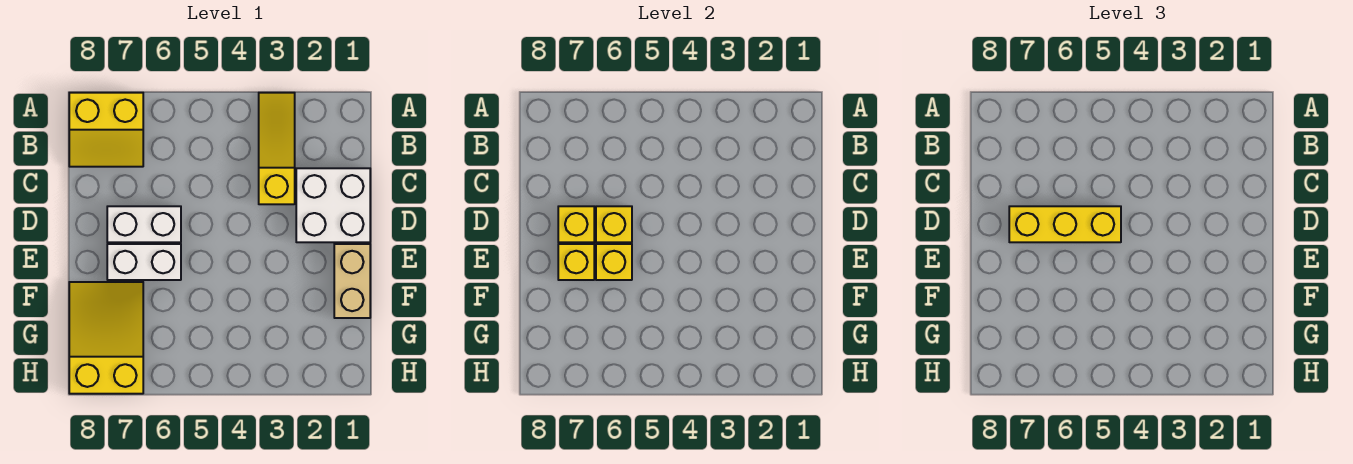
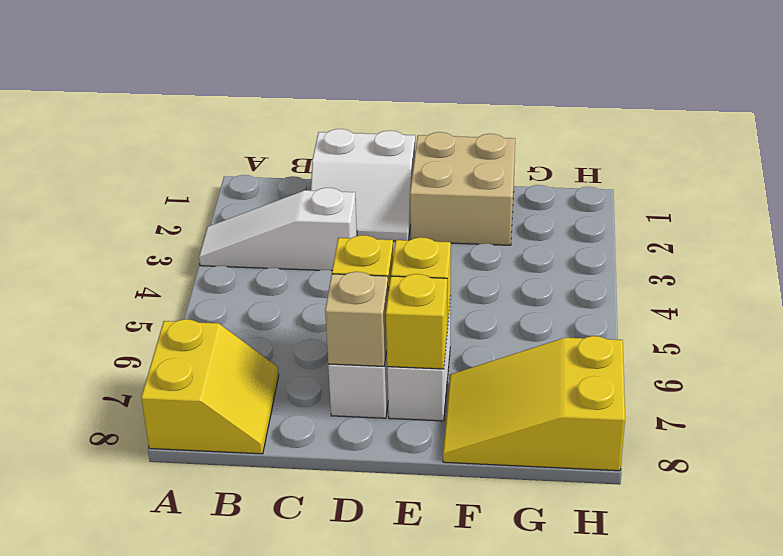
yellow slope A3:C3 level 1 top C -> white slope A3:C3 level 1 top C
white brick C1:D2 level 1 -> white slope C1:D2 level 1 top 1
yellow brick D5:D7 level 3 -> none
yellow brick D7 level 2 -> tan brick D7 level 2
tan brick E1:F1 level 1 -> tan brick E1:F2 level 1

